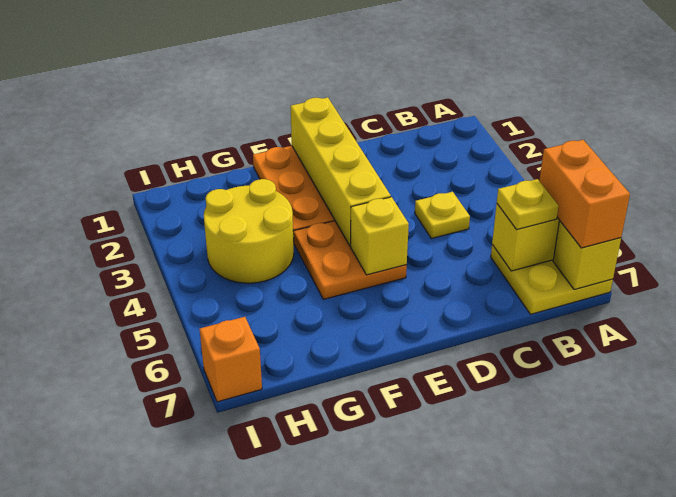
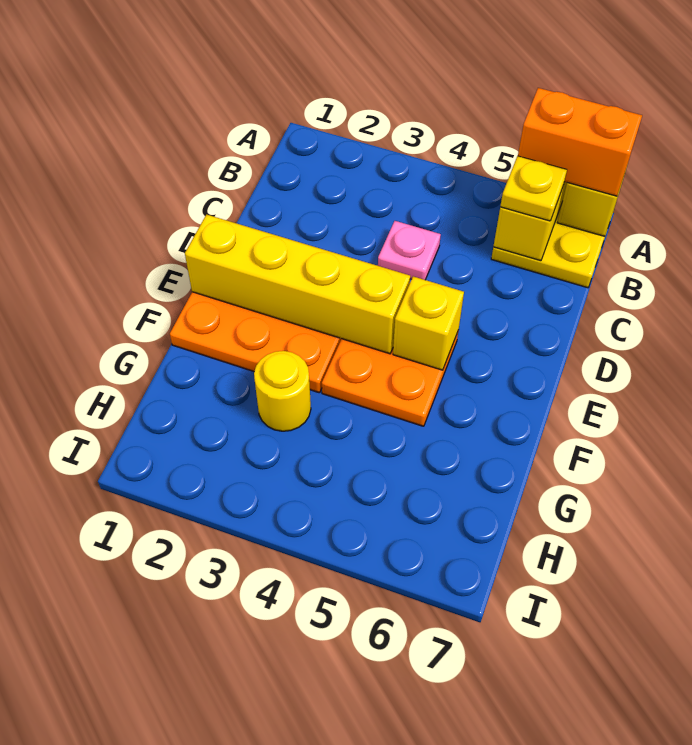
yellow plate C4 level 1 -> pink plate C4 level 1
yellow round brick G3:H4 level 1 -> yellow round brick G3 level 1
orange brick I7 level 1 -> none

